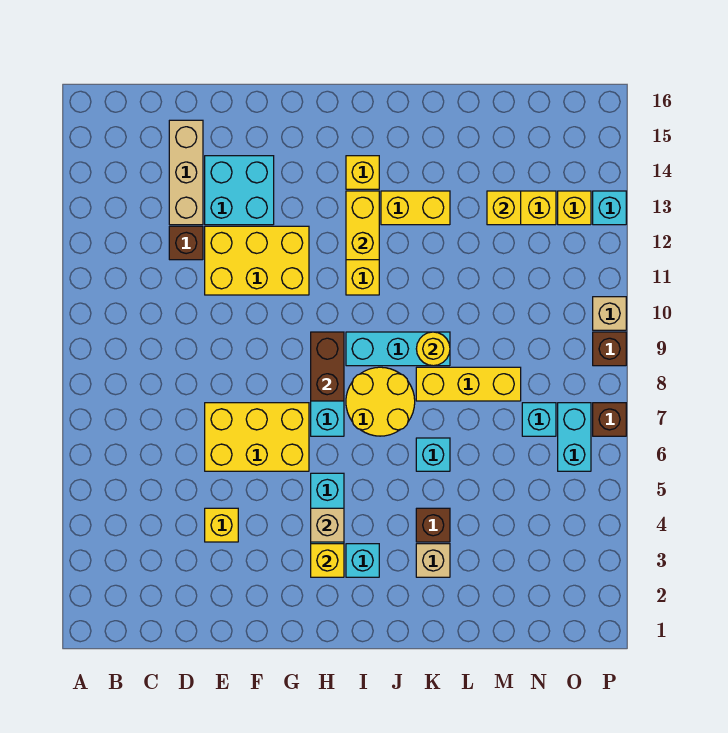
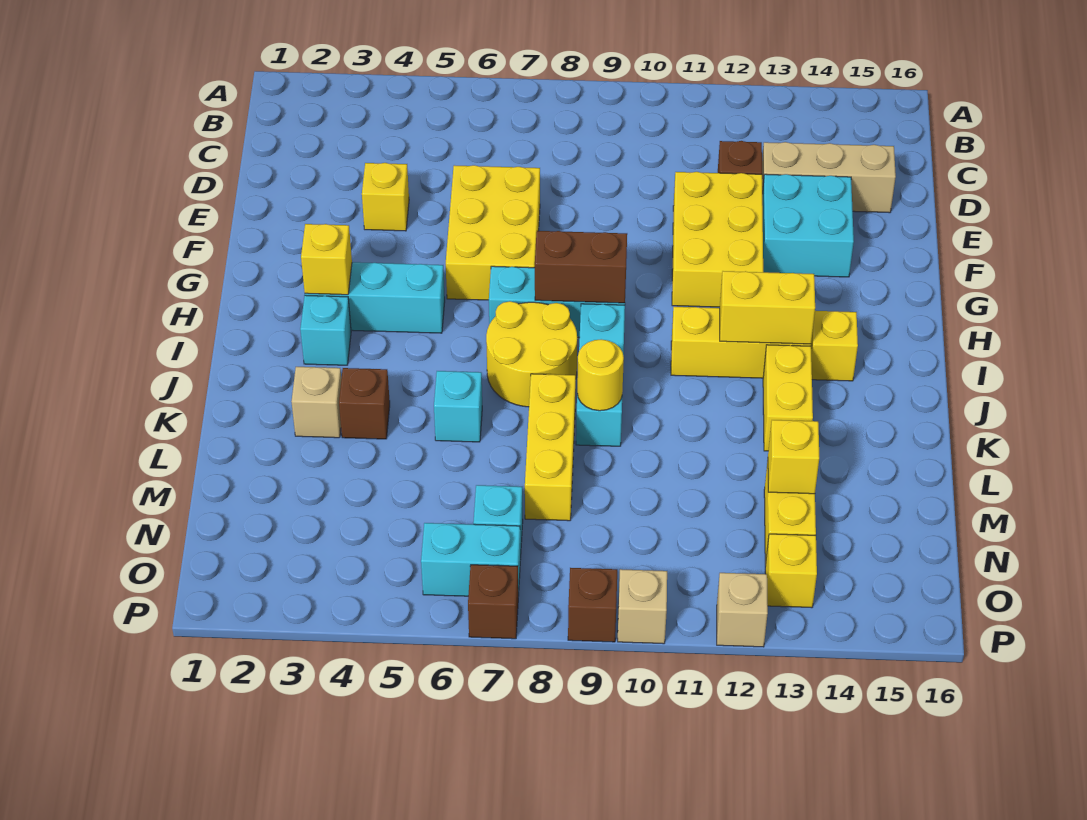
tan brick H4 level 2 -> tan brick P12 level 1
cyan brick P13 level 1 -> none

